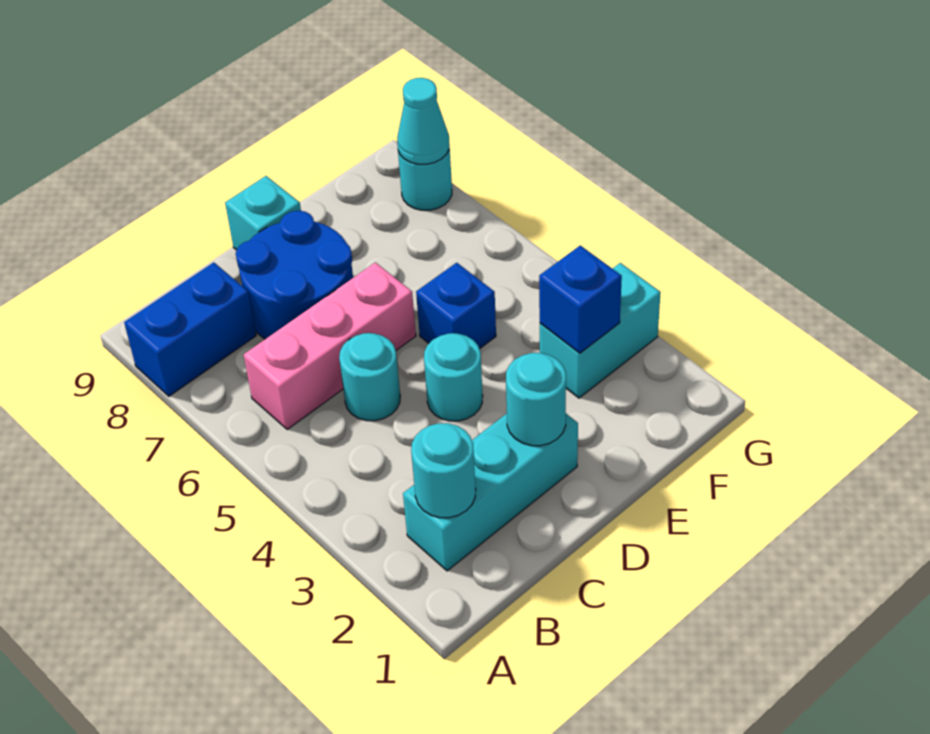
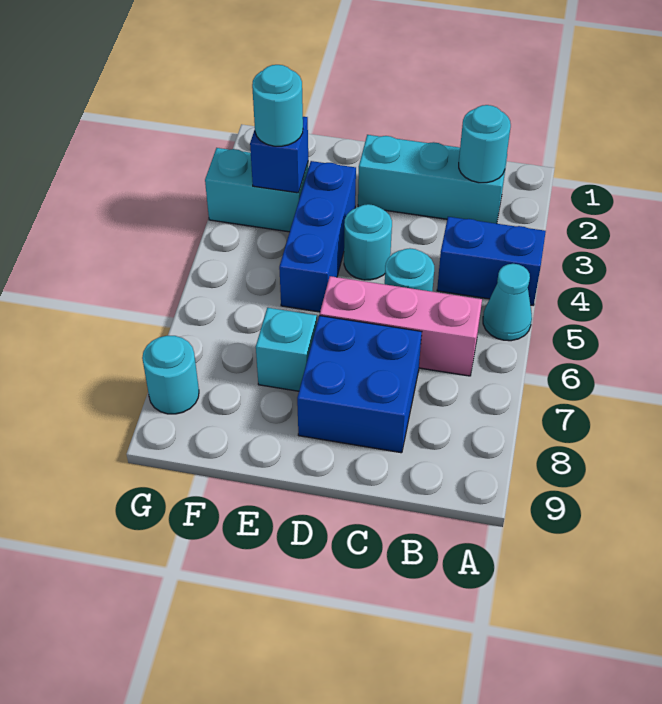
blue brick A8:B8 level 1 -> blue brick A4:B4 level 1
blue round brick C7:D8 level 1 -> blue brick C7:D8 level 1
cyan round brick D2 level 2 -> cyan round brick F3 level 3
cyan brick D9 level 1 -> cyan brick E7 level 1
blue brick E5 level 1 -> blue brick E3:E5 level 1
cyan cone G8 level 2 -> cyan cone A5 level 1

